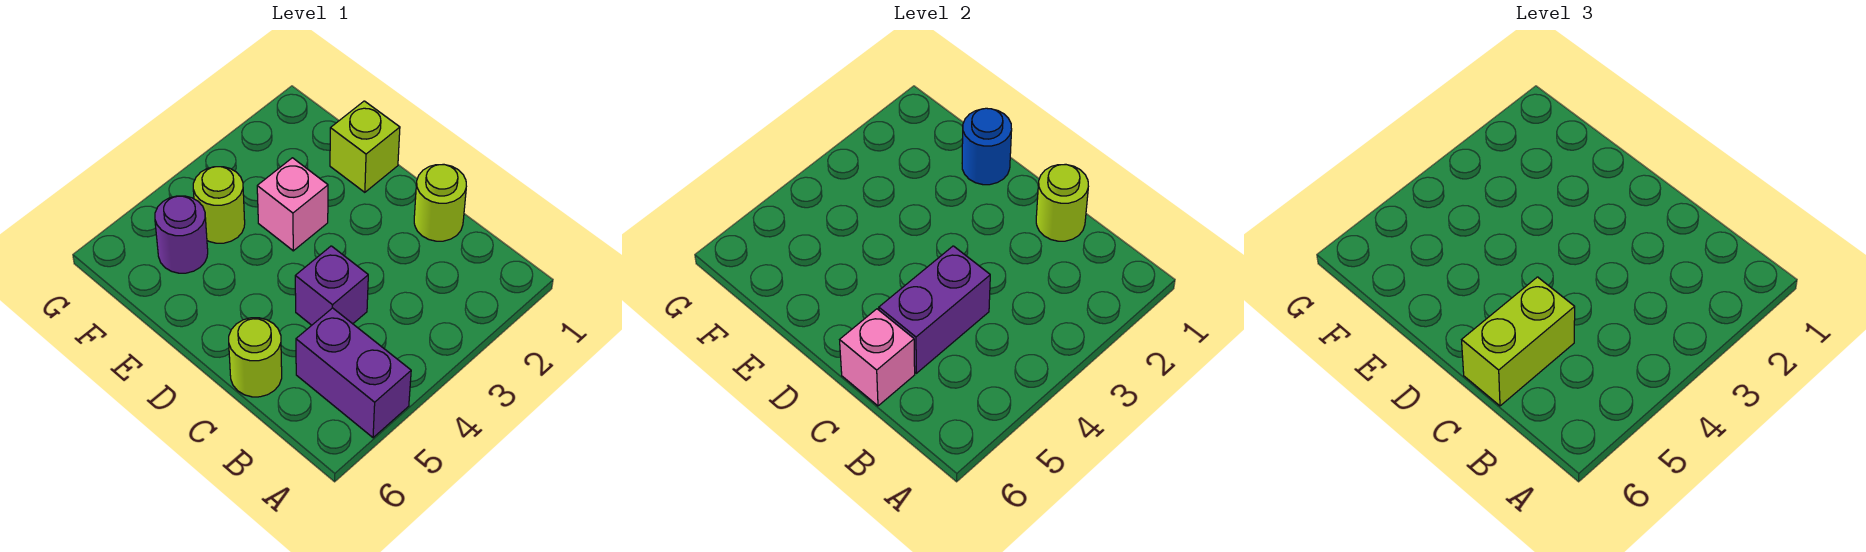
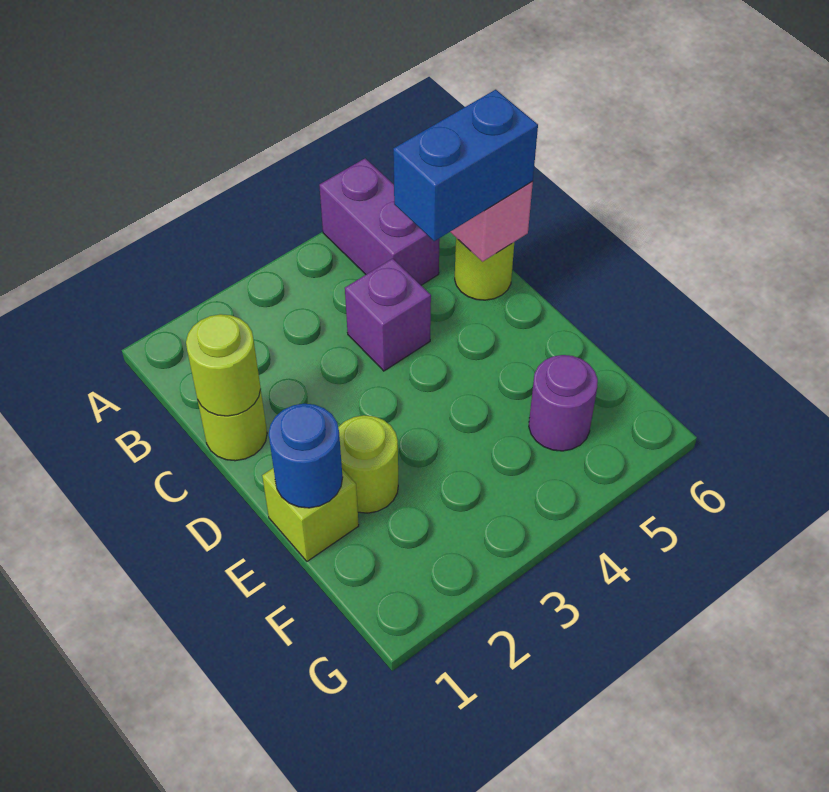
purple brick C4:C5 level 2 -> none
lime brick C5:C6 level 3 -> blue brick C5:C6 level 3
pink brick E3 level 1 -> none
lime round brick F4 level 1 -> lime round brick E2 level 1

